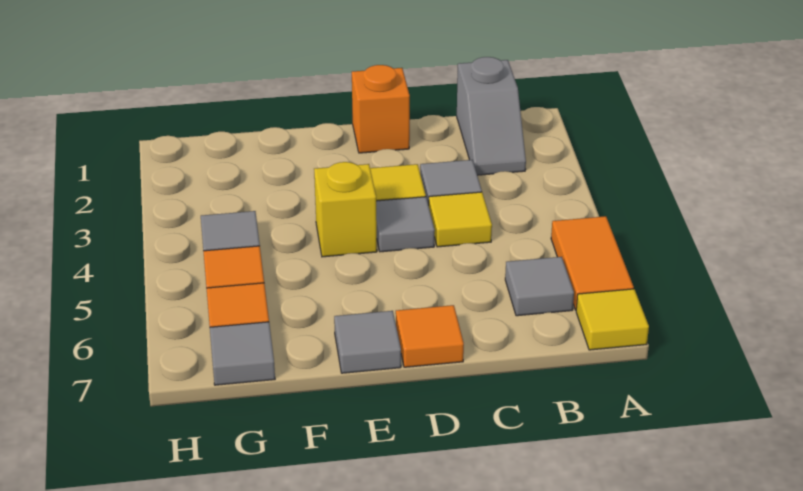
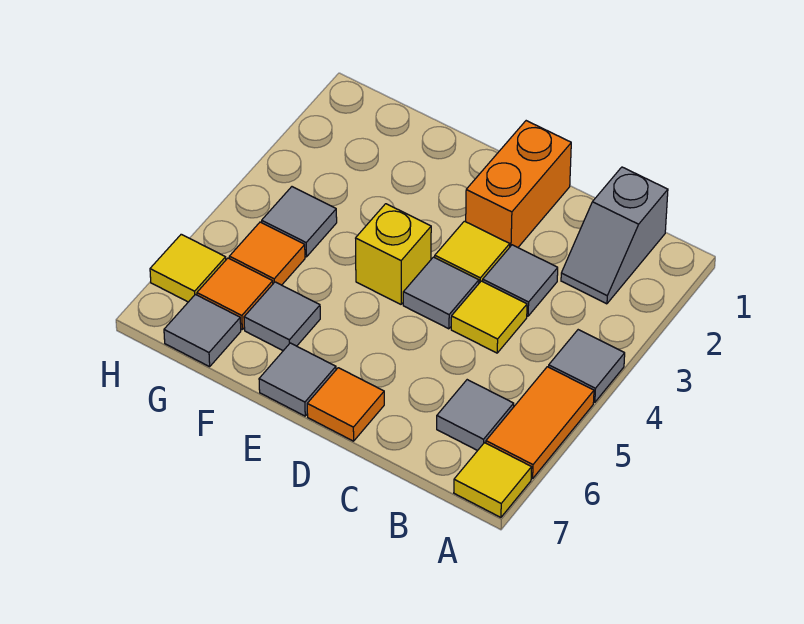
none -> grey tile A4 level 1
orange brick D1 level 1 -> orange brick D1:D2 level 1
none -> grey tile F6 level 1
none -> yellow tile H6 level 1

